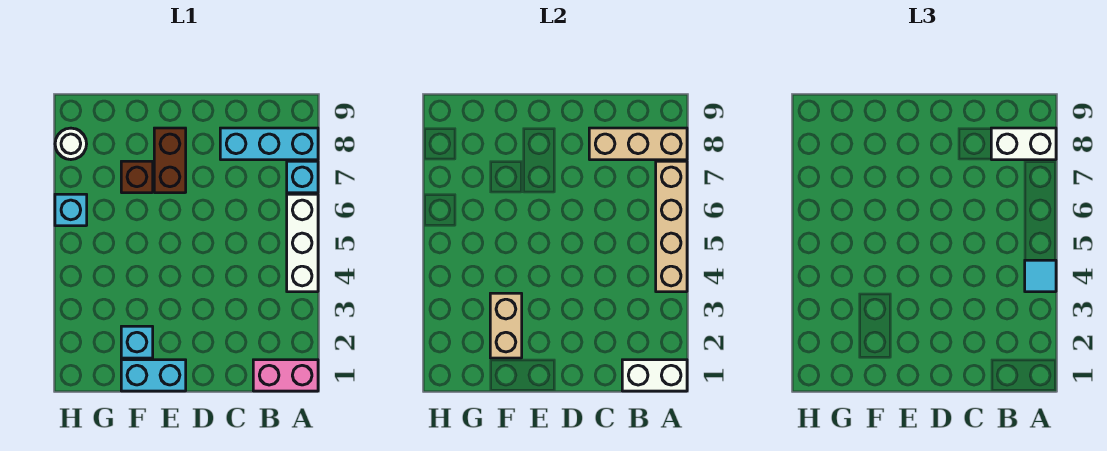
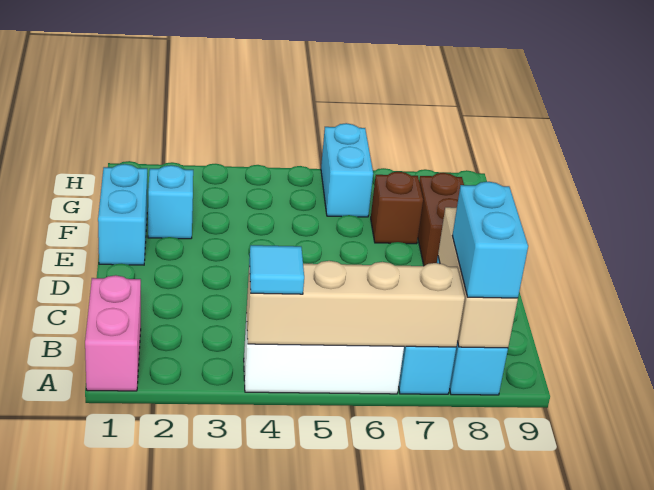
white brick A1:B1 level 2 -> none
white brick A8:B8 level 3 -> cyan brick A8:B8 level 3
brown brick E7:E8 level 1 -> brown brick E8:F8 level 1
tan brick F2:F3 level 2 -> none
cyan brick H6 level 1 -> cyan brick G6:H6 level 1
white round brick H8 level 1 -> none

